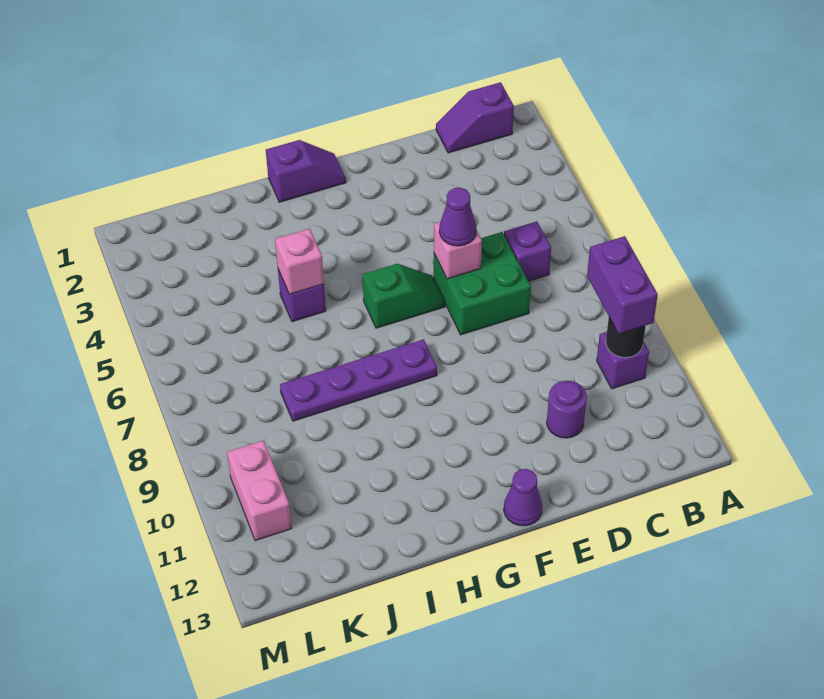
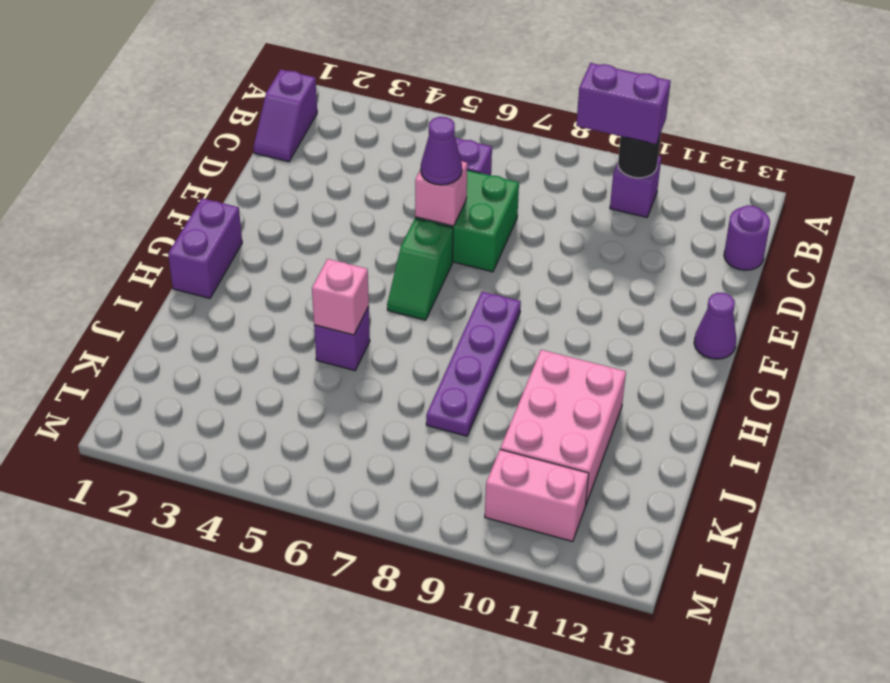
purple round brick D11 level 1 -> purple round brick C13 level 1
green slope F6:G6 level 1 top G -> green slope F6:G6 level 1 top F
purple slope G1:H1 level 1 top H -> purple brick G1:H1 level 1
none -> pink brick I10:K11 level 1

